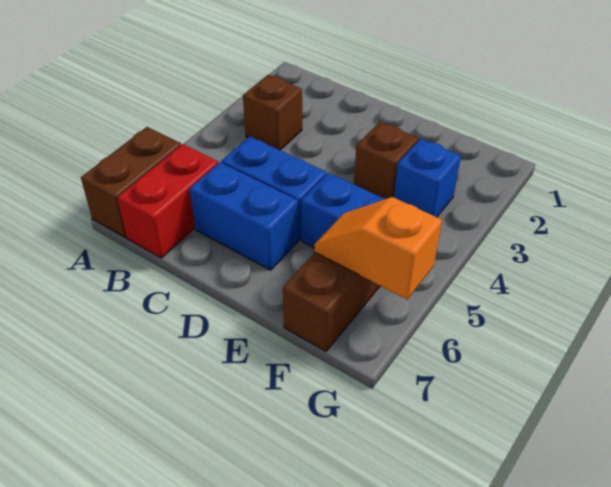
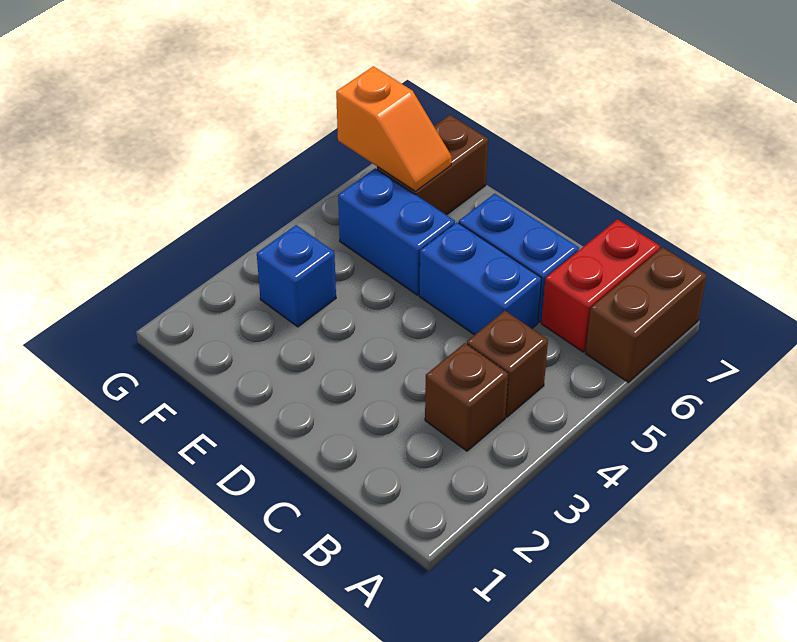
brown brick E3 level 1 -> brown brick B4 level 1

